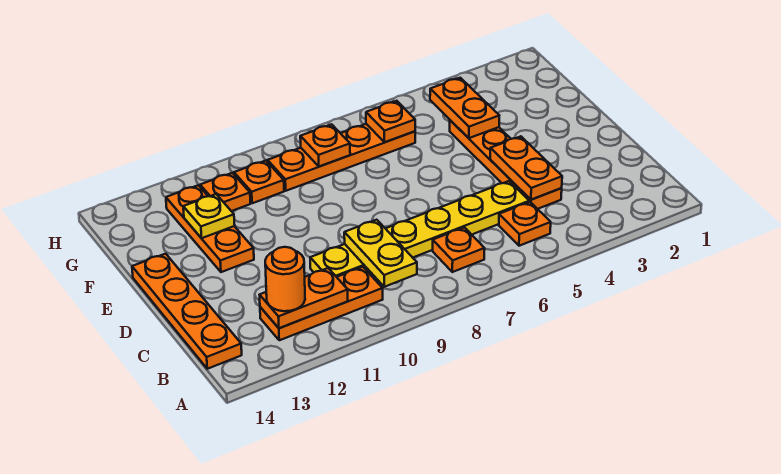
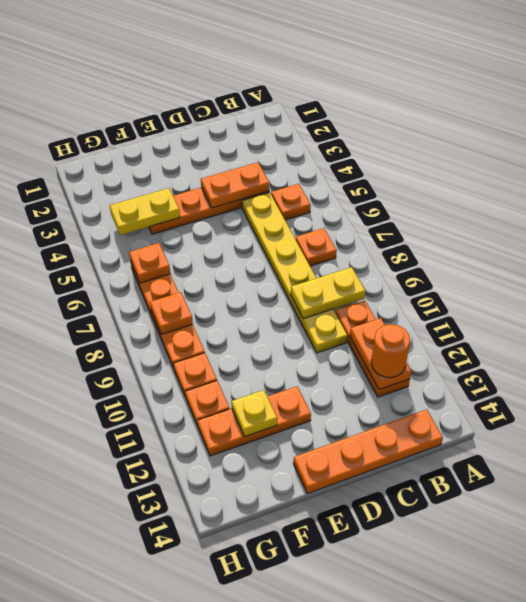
orange plate F4:G4 level 2 -> yellow plate F4:G4 level 2

